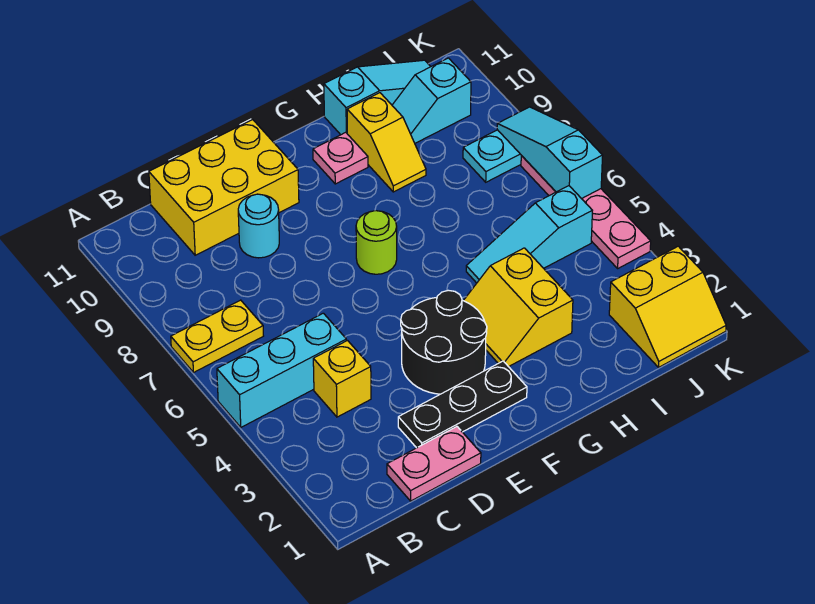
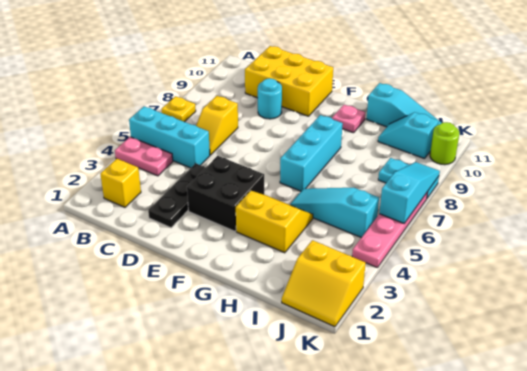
yellow plate A7:B7 level 1 -> yellow plate A7 level 1
pink plate C1:D1 level 1 -> pink plate A4:B4 level 1
yellow brick C4 level 1 -> yellow brick B2 level 1
black plate D2:F2 level 1 -> black plate D2:D4 level 1
black round brick E3:F4 level 1 -> black brick E3:F4 level 1
lime round brick F7 level 1 -> lime round brick K10 level 1
yellow slope G3:H4 level 1 top H -> yellow slope G3:H4 level 1 top 3
none -> cyan brick G6:G8 level 1
yellow slope H9:H10 level 1 top 10 -> yellow slope C6:C7 level 1 top 7

